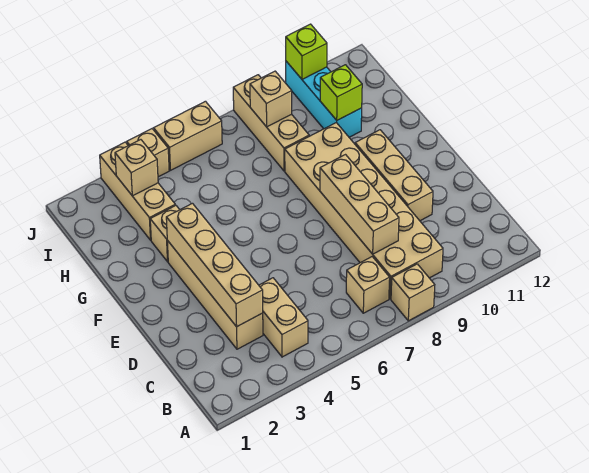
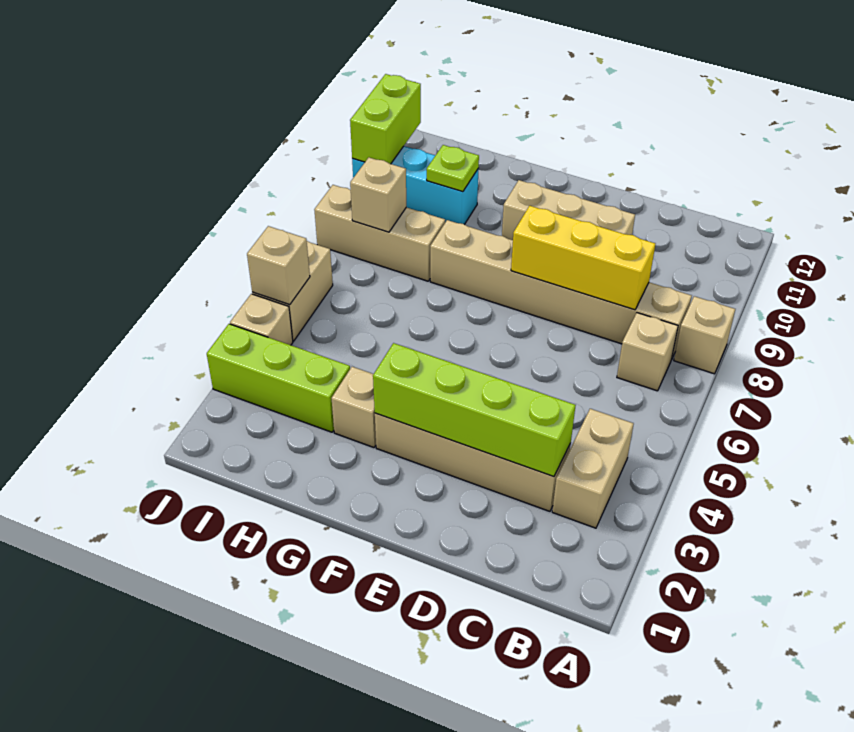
tan brick B4:C4 level 1 -> tan brick B3:B4 level 1
tan brick B8:G9 level 1 -> tan brick B8:G8 level 1
tan brick C3:F3 level 2 -> lime brick C3:F3 level 2
tan brick C8:E8 level 2 -> yellow brick C8:E8 level 2
tan brick H3:J3 level 1 -> lime brick H3:J3 level 1
lime brick H10 level 2 -> lime plate H10 level 2
tan brick I3 level 2 -> tan brick J5 level 2
lime brick J10 level 2 -> lime brick J10:J11 level 2

